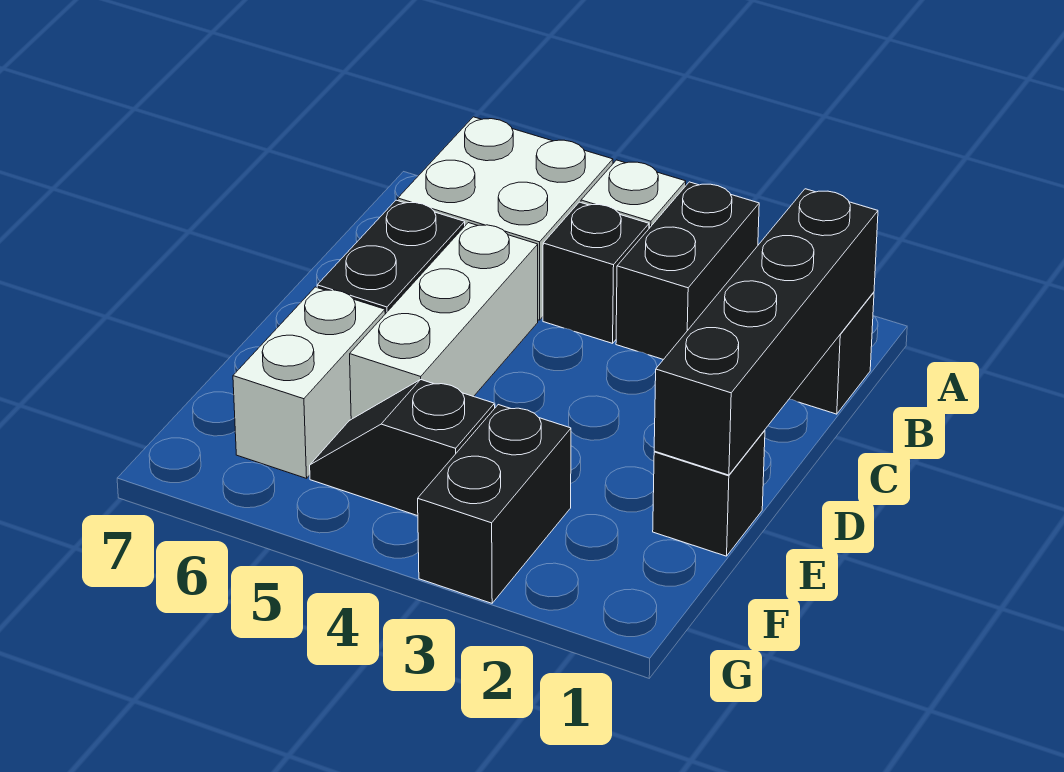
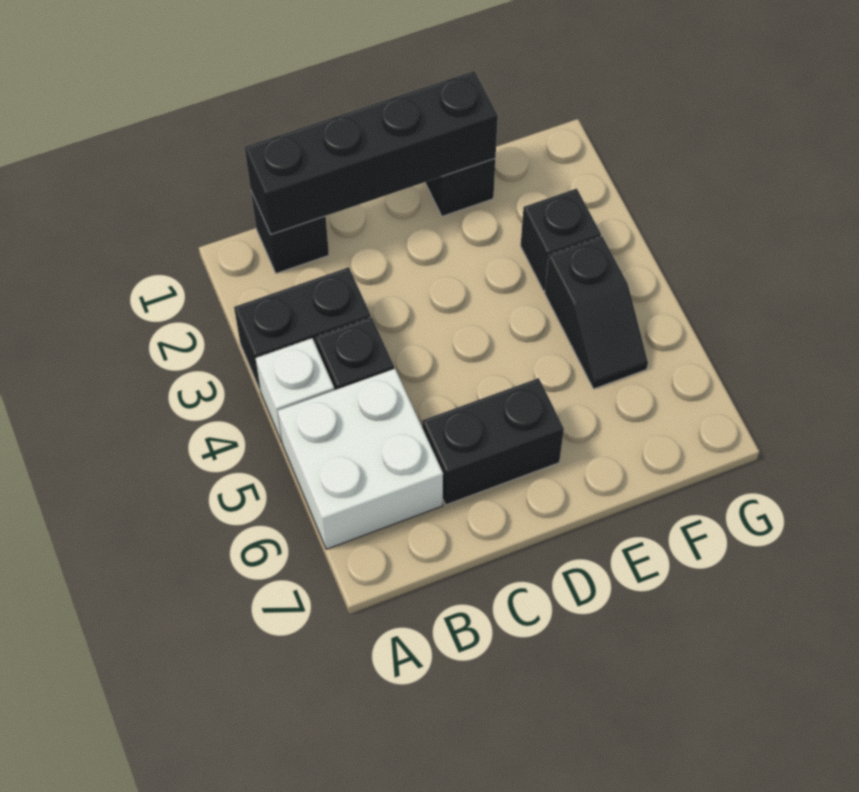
white brick C5:E5 level 1 -> none
white brick E6:F6 level 1 -> none
black brick F3:G3 level 1 -> black brick F3 level 1

